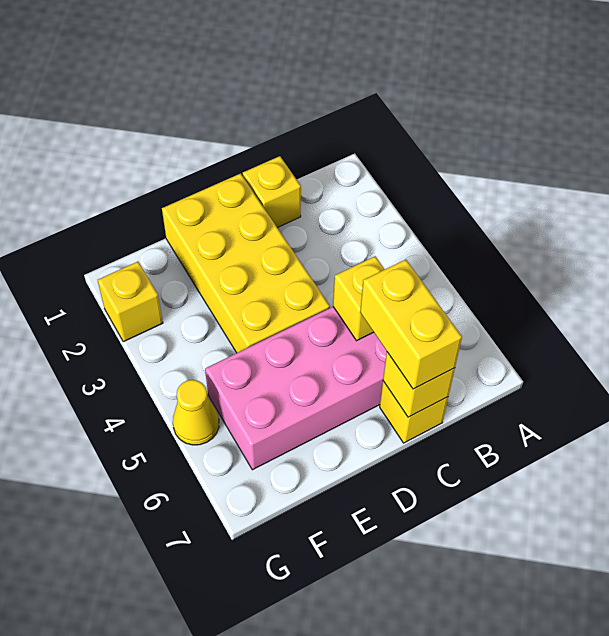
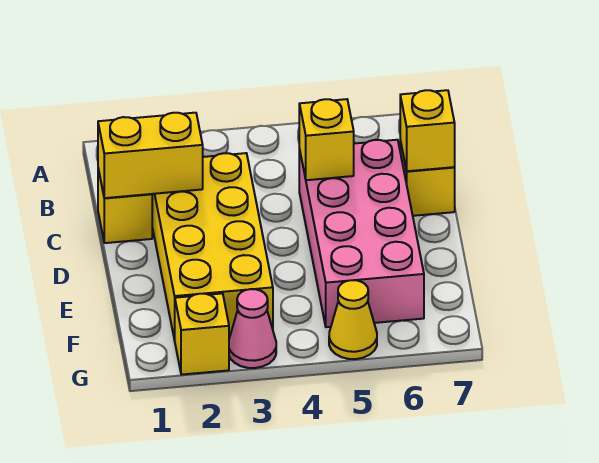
yellow brick C6:C7 level 3 -> yellow brick C1:C2 level 2
yellow brick D1:E4 level 1 -> yellow brick C2:F3 level 1
none -> pink cone G3 level 1

